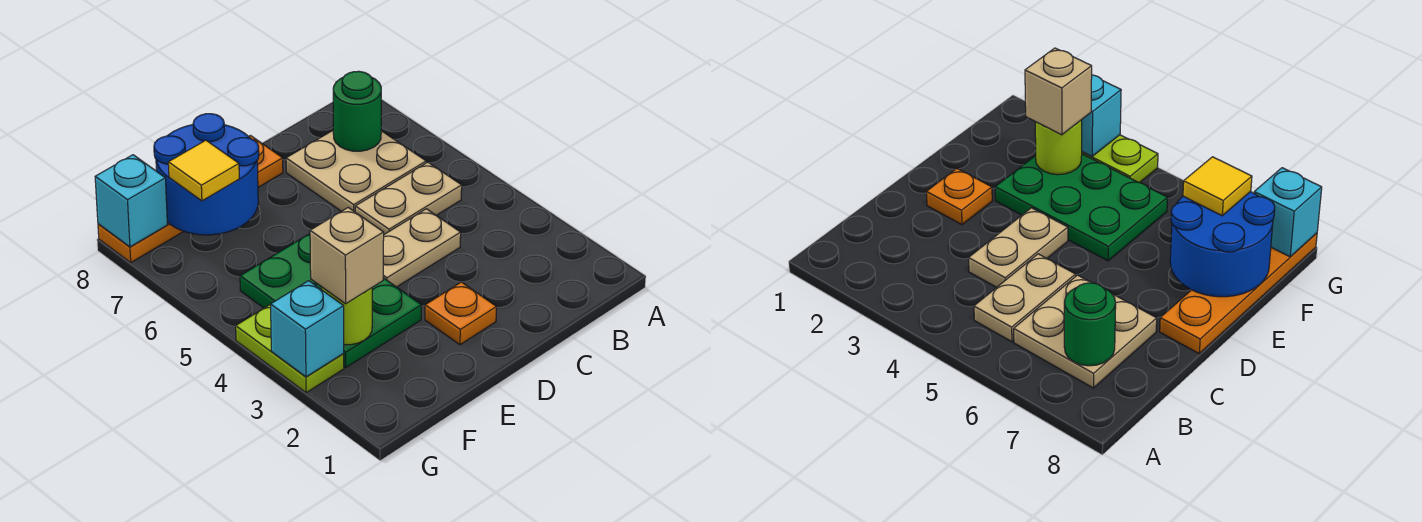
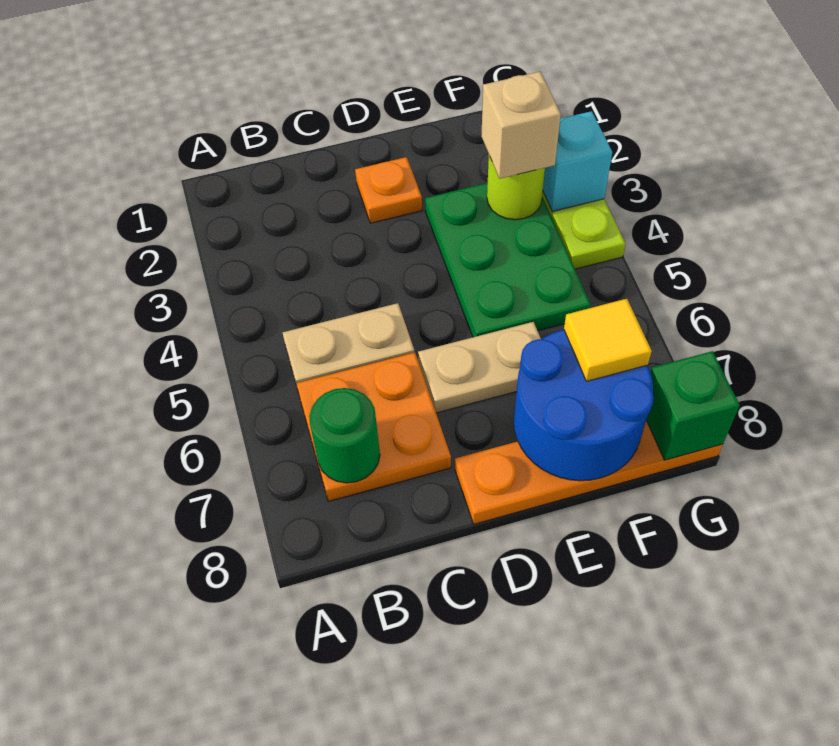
tan plate B6:C7 level 1 -> orange plate B6:C7 level 1
tan plate C4:D4 level 1 -> tan plate D6:E6 level 1
cyan brick G8 level 2 -> green brick G8 level 2

